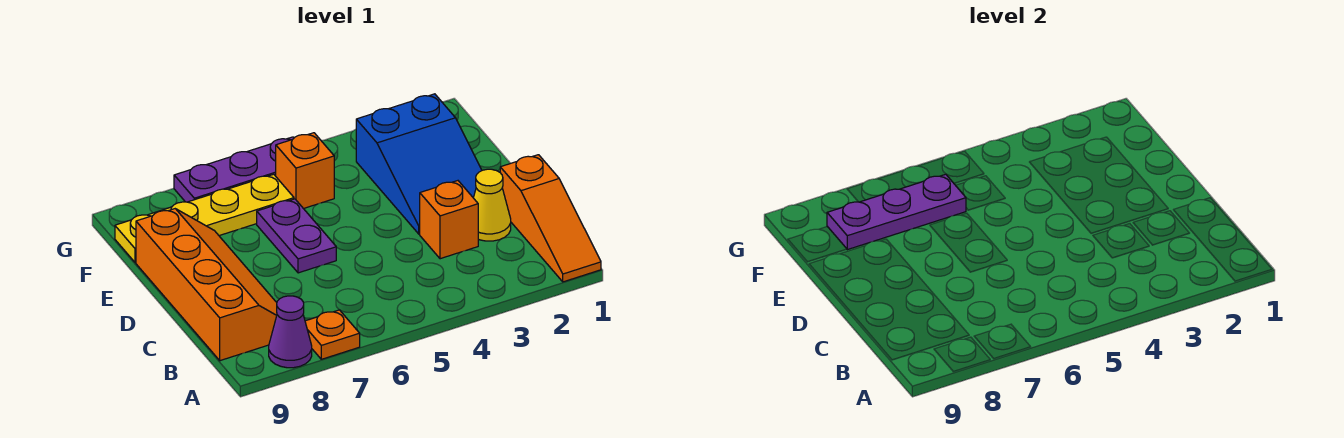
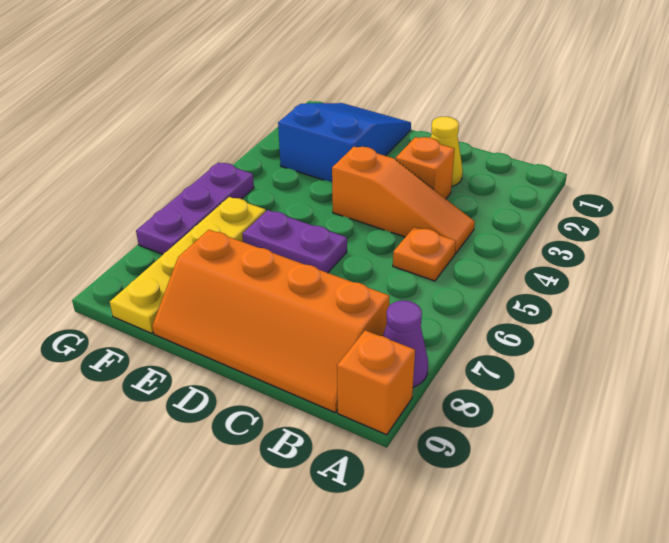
orange slope A1:C1 level 1 top C -> orange slope B4:D4 level 1 top D
orange plate A7 level 1 -> orange plate B5 level 1
orange slope B8:E9 level 1 top 9 -> orange slope B8:E9 level 1 top 8
blue slope D2:F3 level 1 top F -> blue slope E1:F3 level 1 top 3
orange brick F5 level 1 -> orange brick A9 level 1
purple plate F6:F8 level 2 -> none

